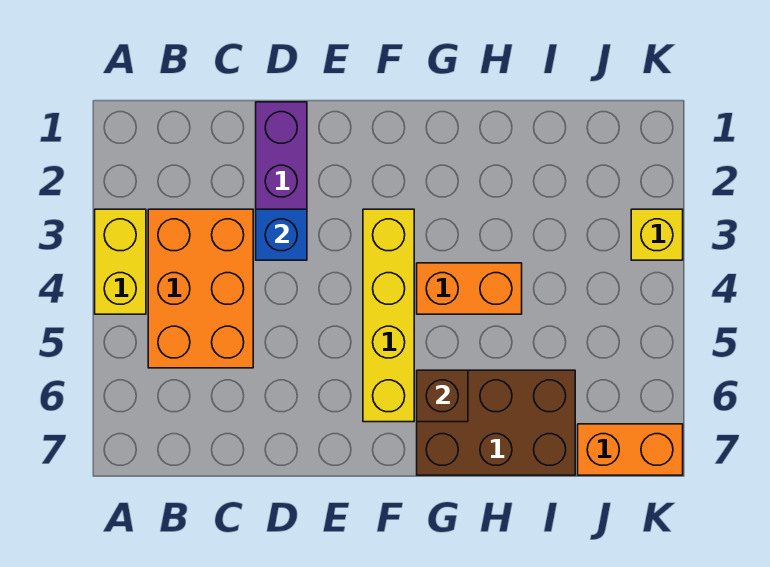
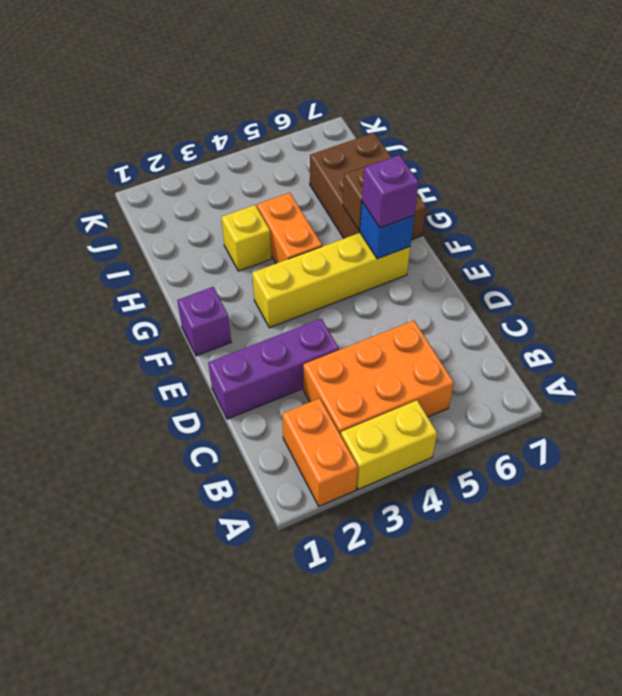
blue brick D3 level 2 -> blue brick F6 level 2
none -> purple brick F1 level 1
none -> purple brick F6 level 3
orange brick J7:K7 level 1 -> orange brick A2:B2 level 1
yellow brick K3 level 1 -> yellow brick H3 level 1

